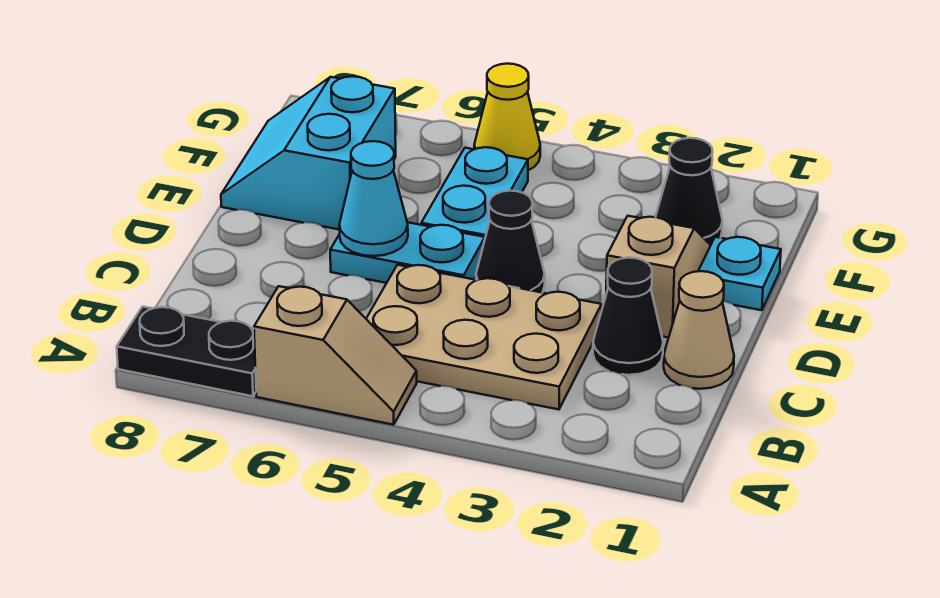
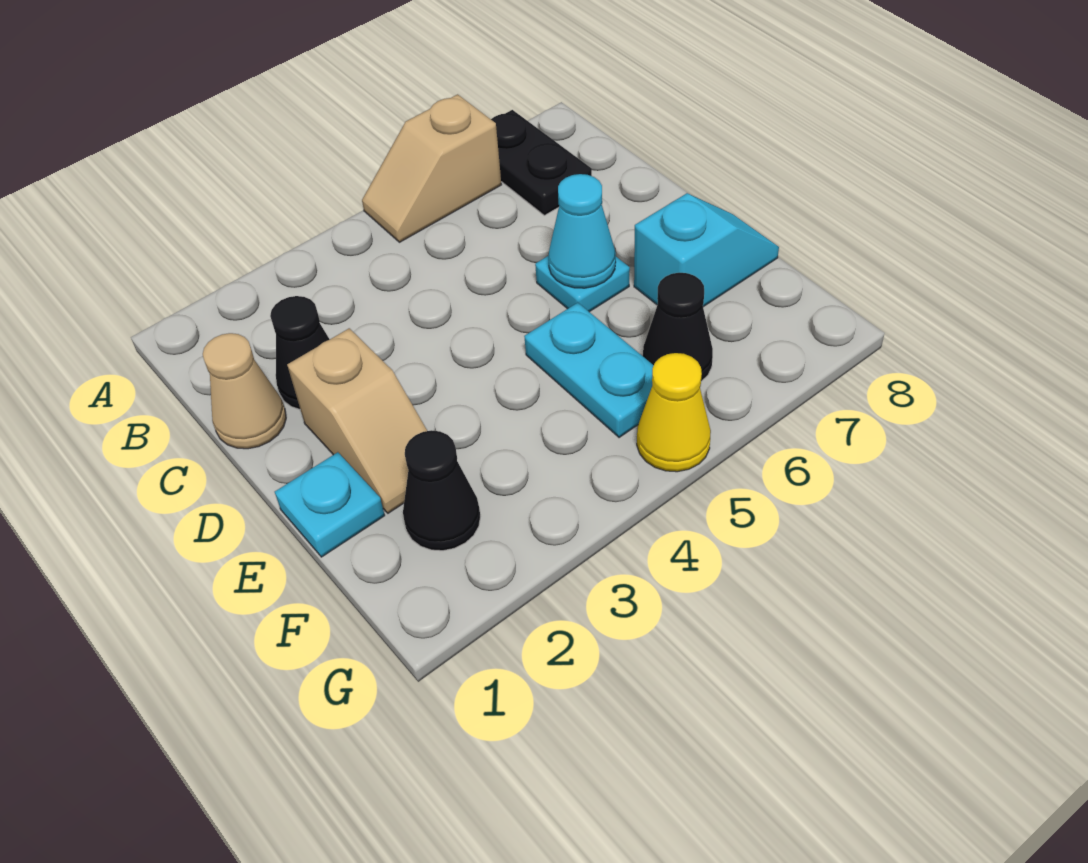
black plate A7:A8 level 1 -> black plate A7:B7 level 1
tan plate B3:C5 level 1 -> none
black cone D4 level 1 -> black cone F6 level 1
cyan plate D5:D6 level 1 -> cyan plate D6 level 1
cyan slope E7:F8 level 1 top 7 -> cyan slope E7:E8 level 1 top 7

